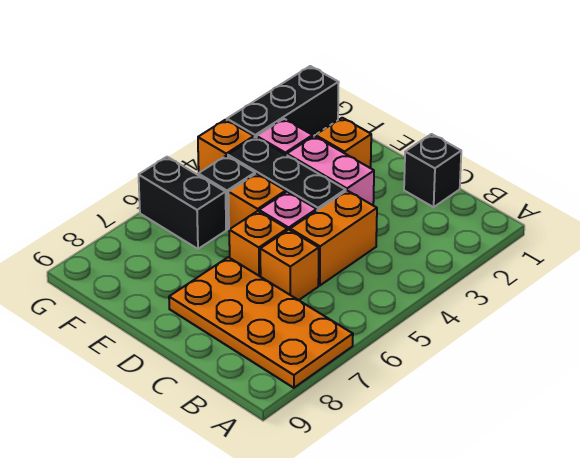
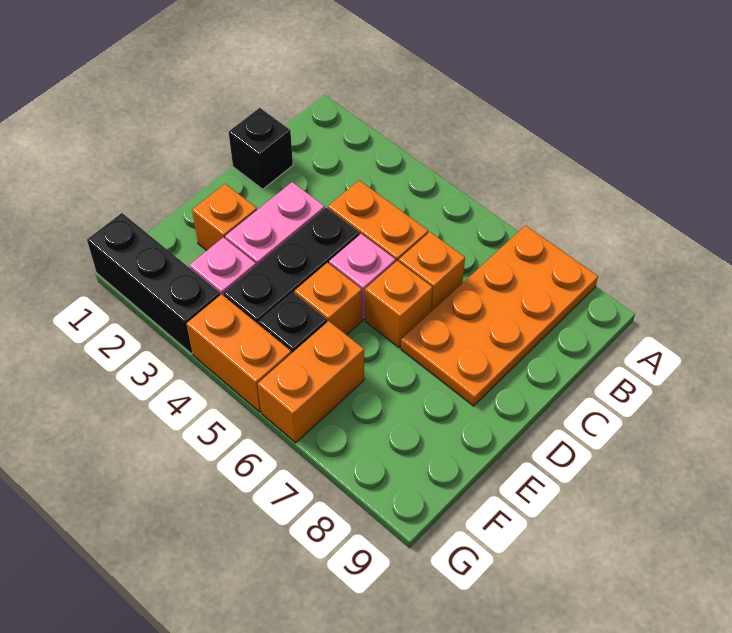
black brick F6:G6 level 1 -> orange brick F6:G6 level 1
orange brick G4 level 1 -> orange brick G4:G5 level 1

